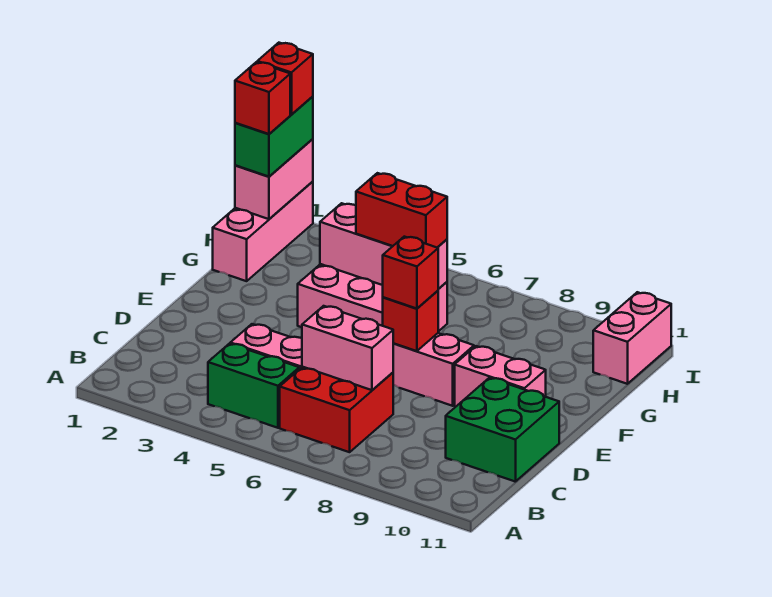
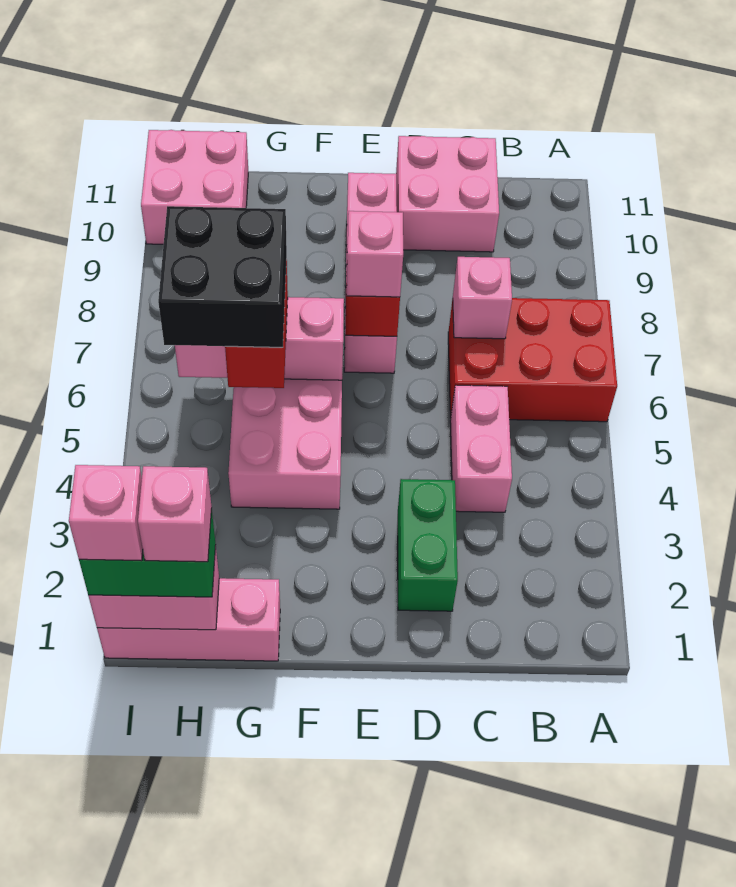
green brick B4:B5 level 1 -> green brick D2:D3 level 1
red brick B6:C7 level 1 -> red brick A6:C7 level 1
pink brick C6:C7 level 2 -> pink brick C7 level 2
green brick C10:D11 level 1 -> pink brick C10:D11 level 1
red brick E7 level 3 -> pink brick E7 level 3
pink brick G4:G6 level 2 -> pink brick F6:H6 level 2
none -> black brick G5:H6 level 4
red brick H1 level 4 -> pink brick H1 level 4
pink brick H11:I11 level 1 -> pink brick H10:I11 level 1
red brick I1 level 4 -> pink brick I1 level 4

